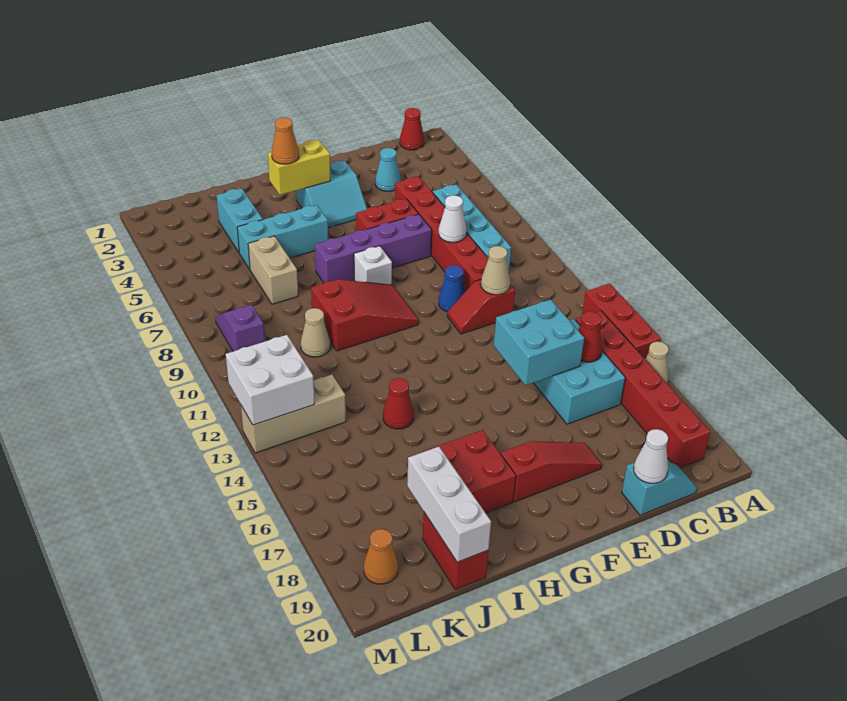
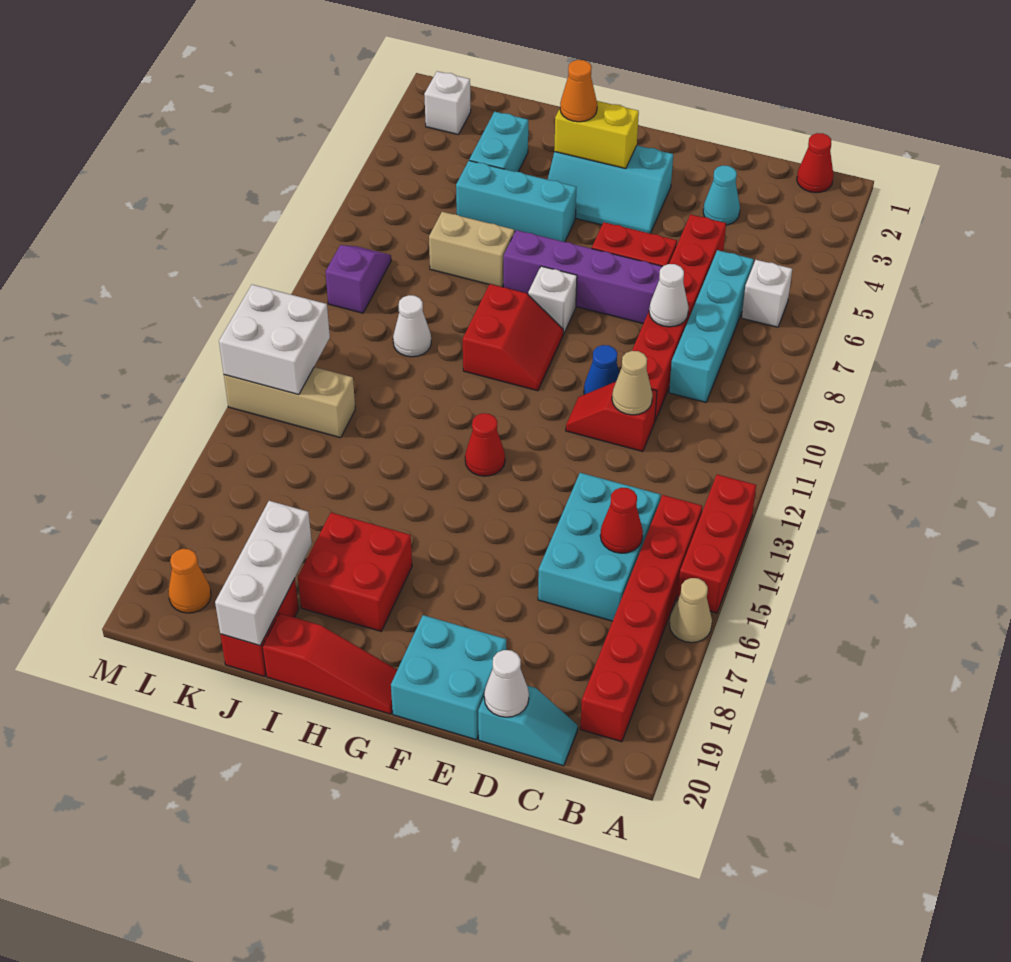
none -> white brick B6 level 1
cyan brick D14:E15 level 2 -> cyan brick E19:F20 level 1
red slope E18:G18 level 1 top G -> red slope G20:I20 level 1 top I
cyan slope F3:G4 level 1 top 3 -> cyan slope F3:H4 level 1 top 3
red slope G9:I10 level 1 top I -> red slope G9:H10 level 1 top H
red cone I14 level 1 -> red cone G13 level 1
tan brick J6:J7 level 1 -> tan brick I7:J7 level 1
tan cone J10 level 1 -> white cone J10 level 1
none -> white brick L2 level 1

